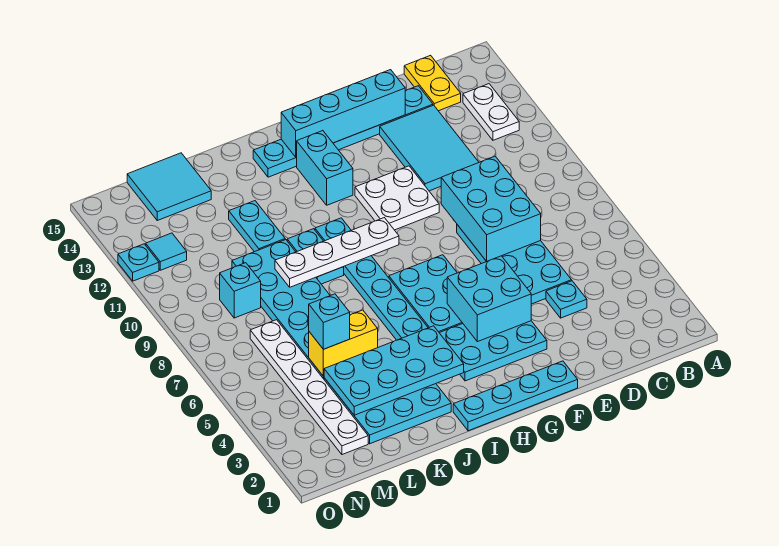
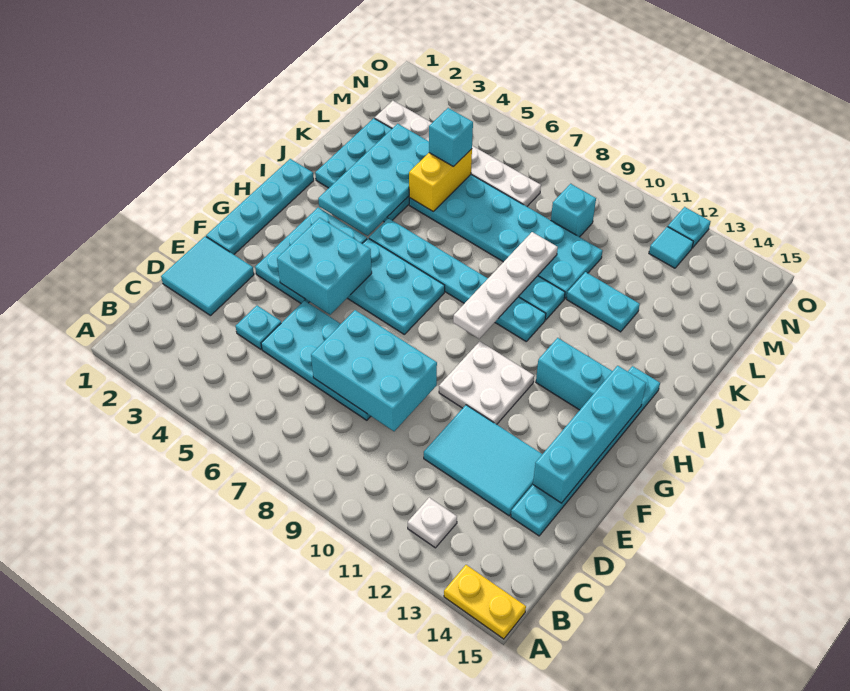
white plate B12:B13 level 1 -> white plate B12 level 1
yellow plate C14:C15 level 1 -> yellow plate A14:A15 level 1
cyan tile L14:M15 level 1 -> cyan tile D1:E2 level 1

